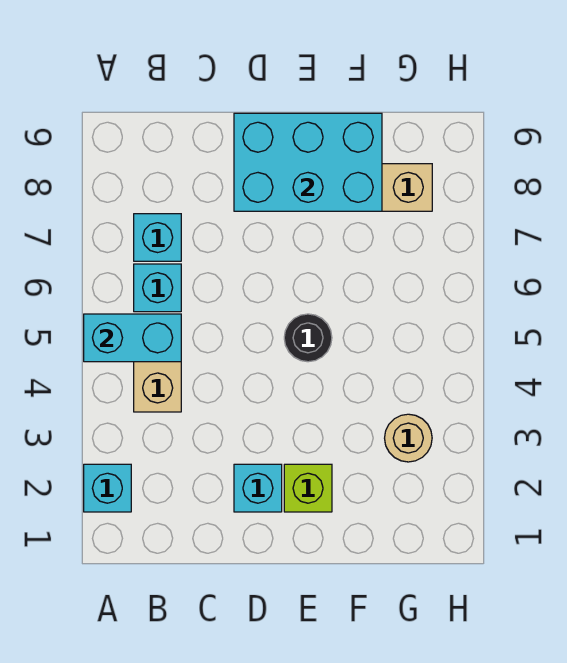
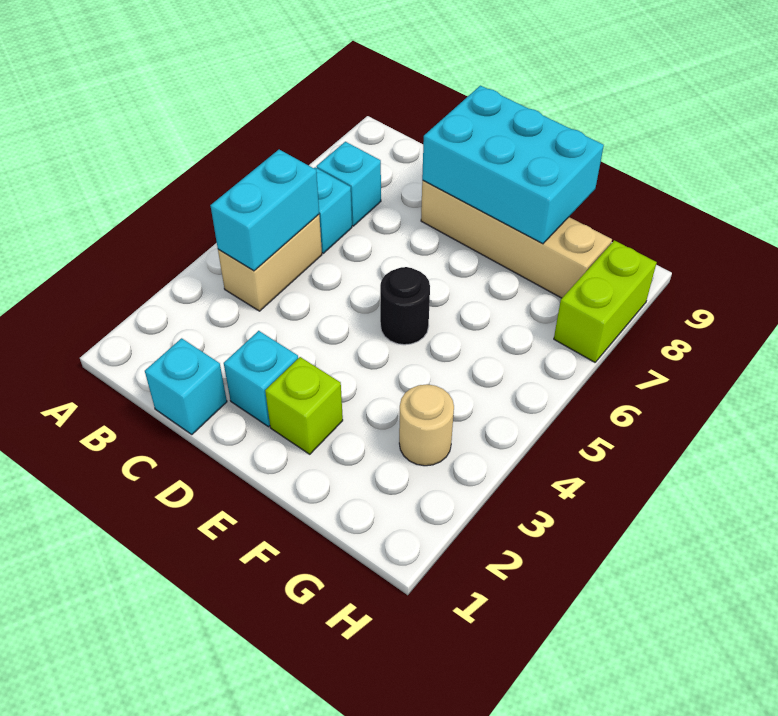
cyan brick A2 level 1 -> cyan brick C1 level 1
cyan brick A5:B5 level 2 -> cyan brick B4:B5 level 2
none -> lime brick H7:H8 level 1

